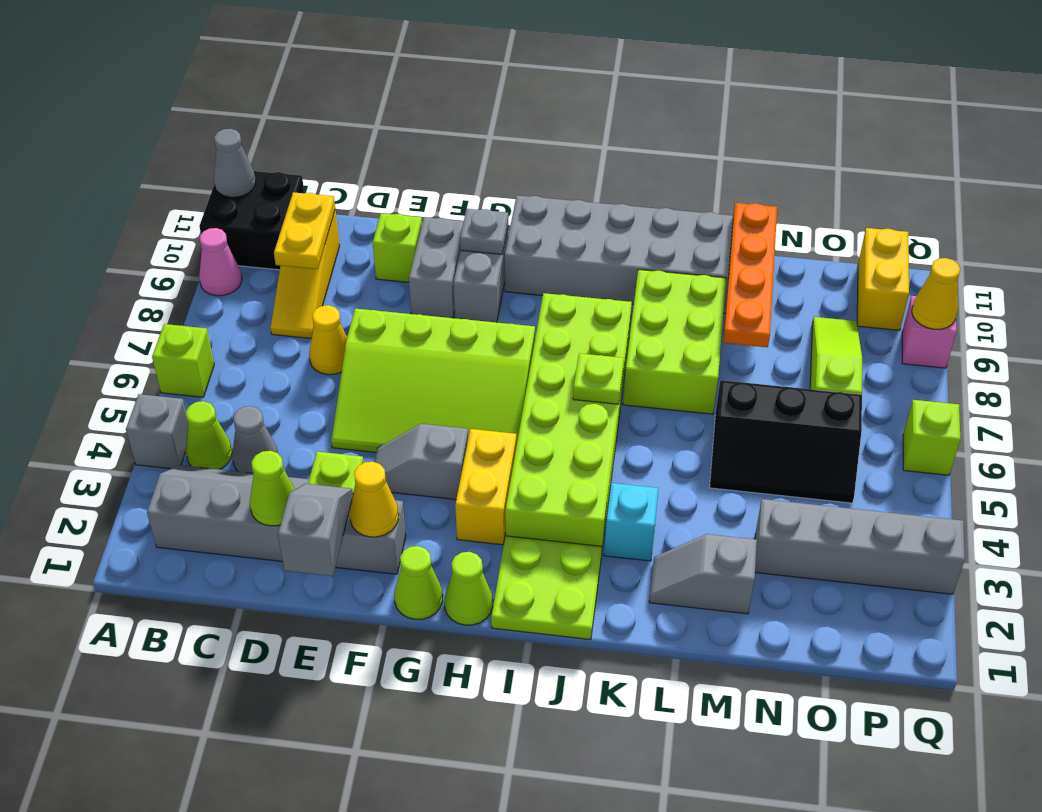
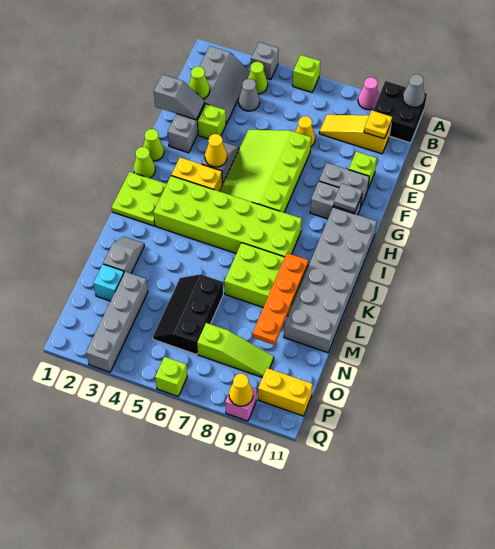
yellow plate C9:C10 level 2 -> yellow plate C10 level 2
yellow cone F2 level 2 -> yellow cone G4 level 2
lime plate J6 level 2 -> none
cyan brick K3 level 1 -> cyan brick N2 level 1
orange plate M8:M11 level 2 -> orange plate K9:N9 level 2

